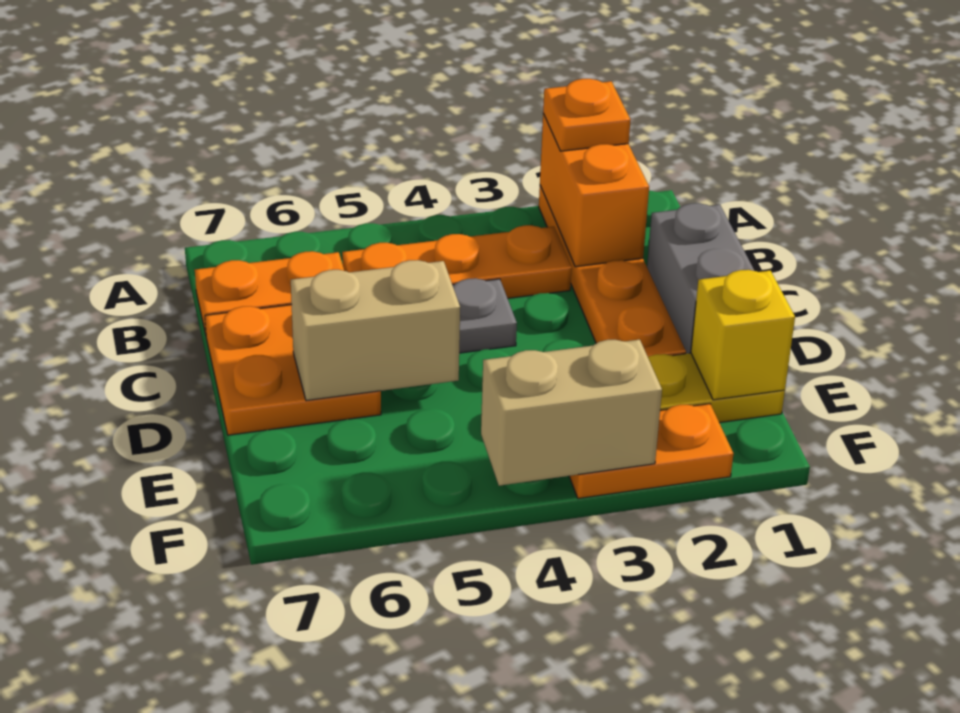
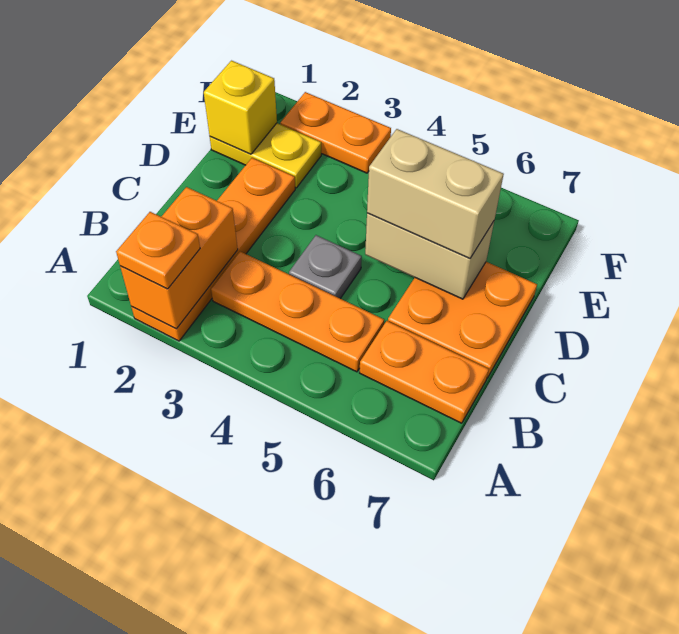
grey brick C1:D1 level 1 -> none
tan brick F3:F4 level 2 -> tan brick D5:D6 level 3

